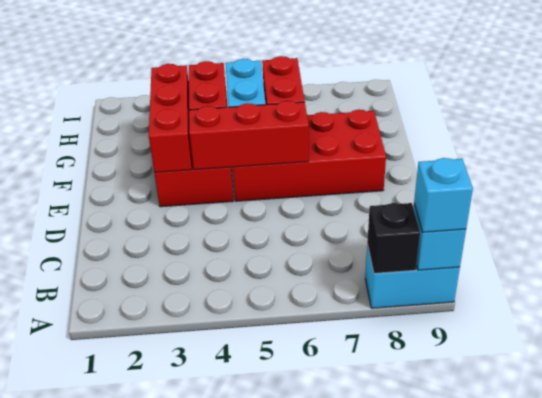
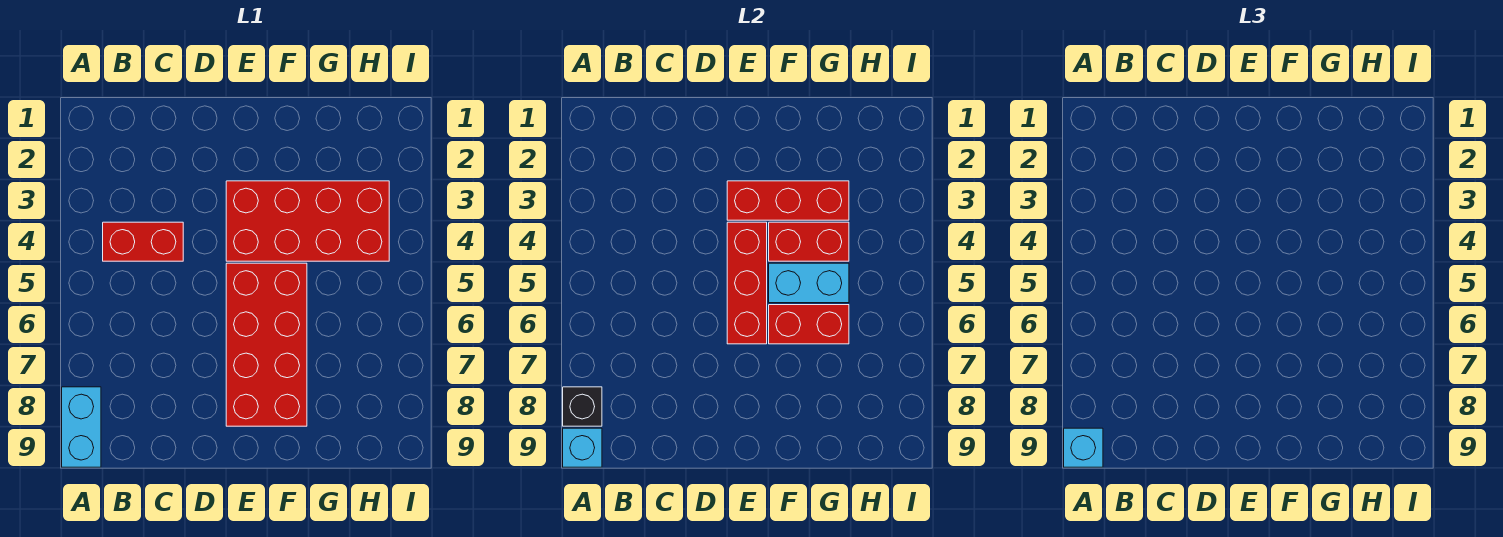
none -> red brick B4:C4 level 1

